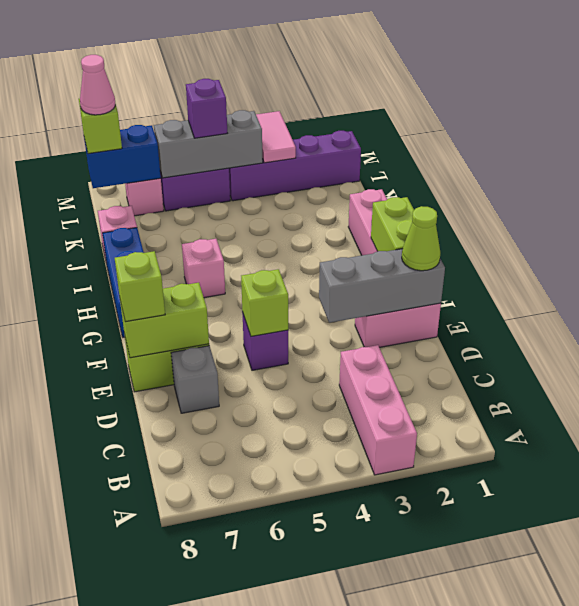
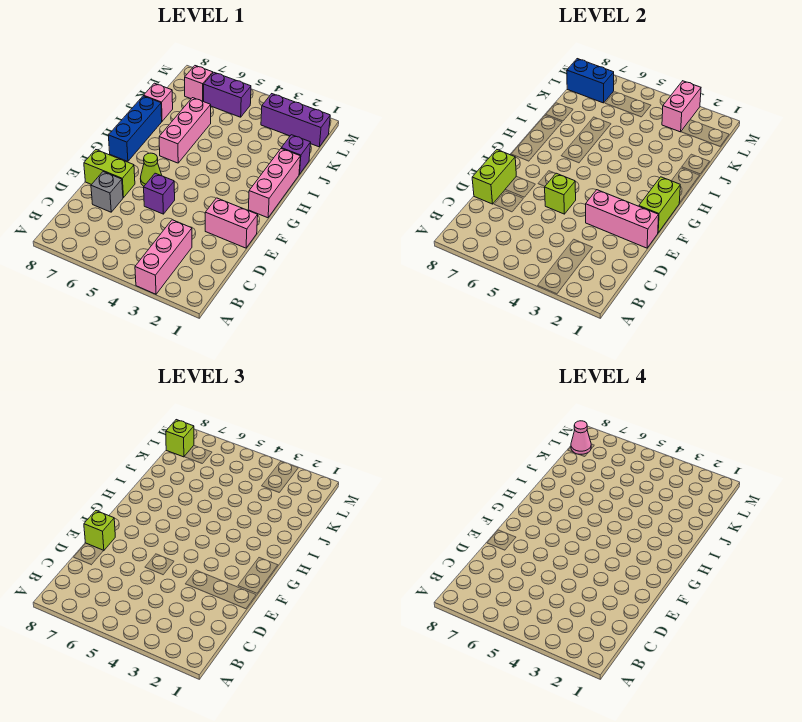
grey brick E1:E3 level 2 -> pink brick E1:E3 level 2
lime cone E1 level 3 -> lime cone F6 level 1
lime brick E7:E8 level 2 -> lime brick D8:E8 level 2
pink brick H6 level 1 -> pink brick H6:J6 level 1
purple brick L1:L4 level 1 -> purple brick L1:L3 level 1
pink tile L3:M3 level 2 -> pink brick L3:M3 level 2
grey brick L4:L6 level 2 -> none
purple brick L5 level 3 -> purple brick J1 level 1

